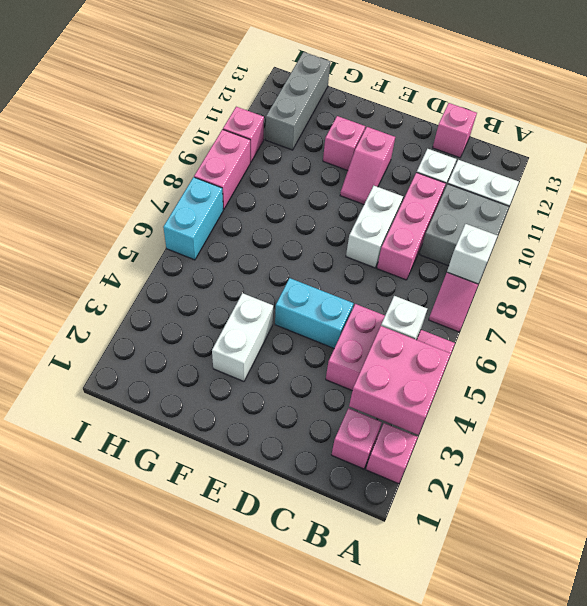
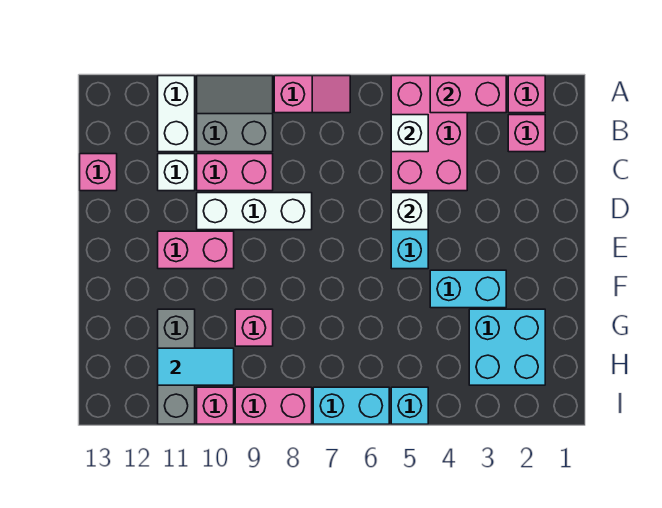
pink brick A3:B4 level 2 -> pink brick A3:A4 level 2
white brick A8 level 2 -> white brick D5 level 2
grey brick A9:B10 level 1 -> grey slope A9:B10 level 1 top B
pink brick C8:C10 level 1 -> pink brick C9:C10 level 1
white brick D8:D9 level 1 -> white brick D8:D10 level 1
pink slope E10:E11 level 1 top 11 -> pink brick E10:E11 level 1
white brick F3:F4 level 1 -> cyan brick F3:F4 level 1
pink brick F11 level 1 -> pink brick G9 level 1
none -> cyan brick G2:H3 level 1
none -> cyan tile H10:H11 level 2
grey brick H11:H13 level 1 -> grey brick G11:I11 level 1
none -> cyan brick I5 level 1

